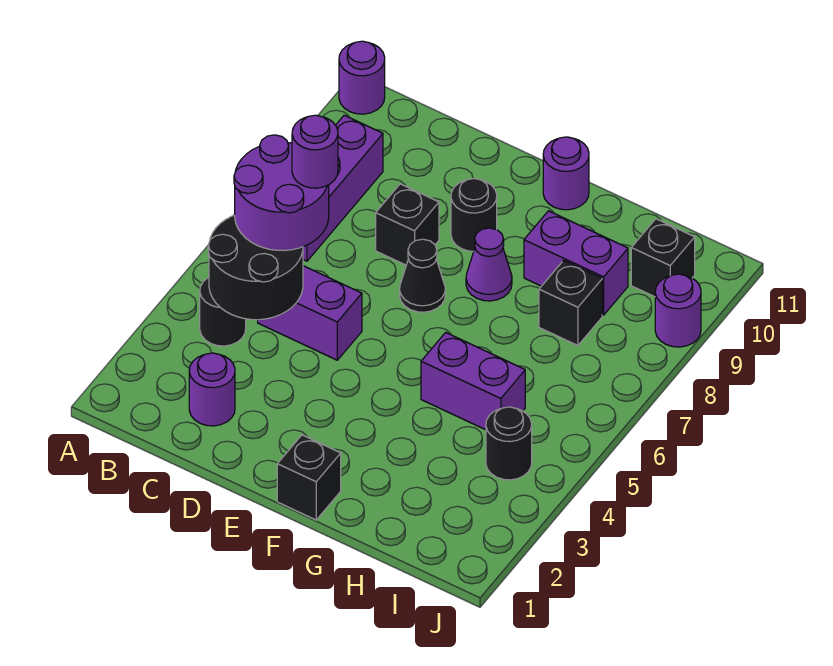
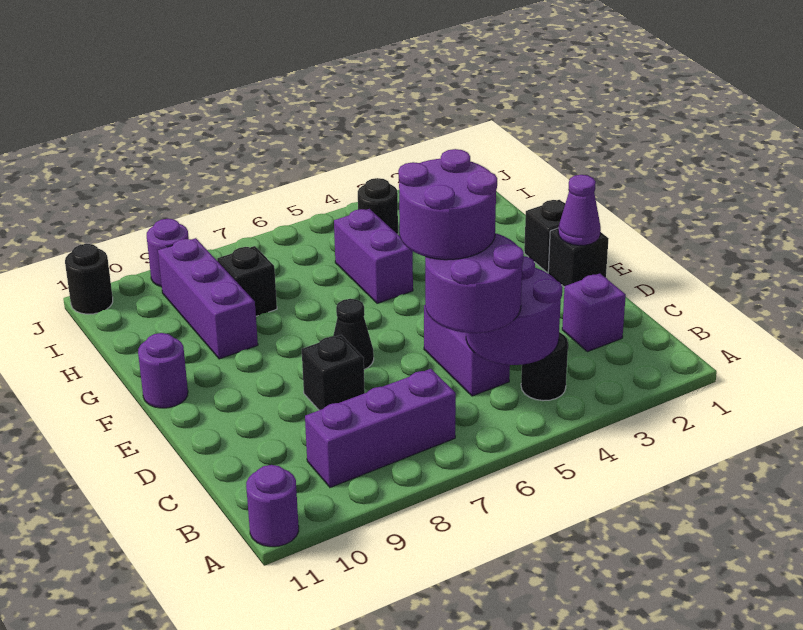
black round brick B4:C5 level 2 -> purple round brick B4:C5 level 2
purple round brick C2 level 1 -> purple brick C2 level 1
purple round brick C6 level 4 -> purple round brick C5:D6 level 4
black round brick E9 level 1 -> black round brick J11 level 1
purple cone F8 level 1 -> purple cone E1 level 2
purple brick G9:H9 level 1 -> purple brick G9:I9 level 1
black brick I10 level 1 -> black brick E1 level 1

